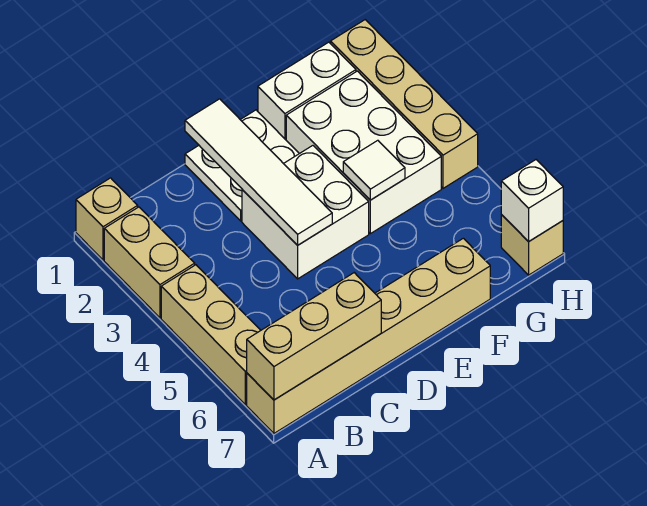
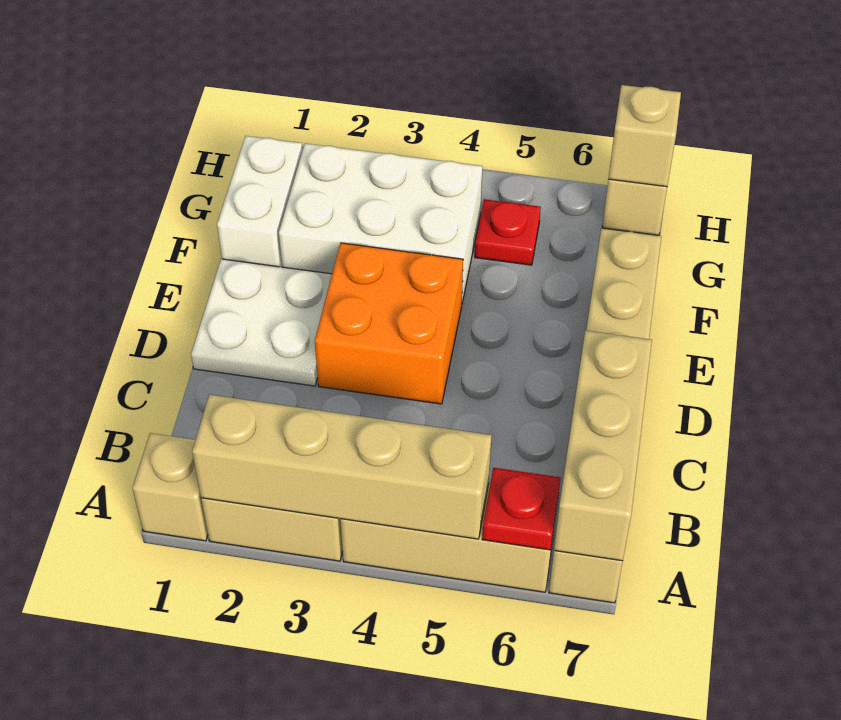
none -> red plate A6 level 2
white tile D1:D4 level 2 -> none
white brick D3:E4 level 1 -> orange brick D3:E4 level 1
white tile F4 level 2 -> none
none -> red plate G5 level 1
tan brick H1:H4 level 1 -> tan brick A2:A5 level 2
white brick H7 level 2 -> tan brick H7 level 2

